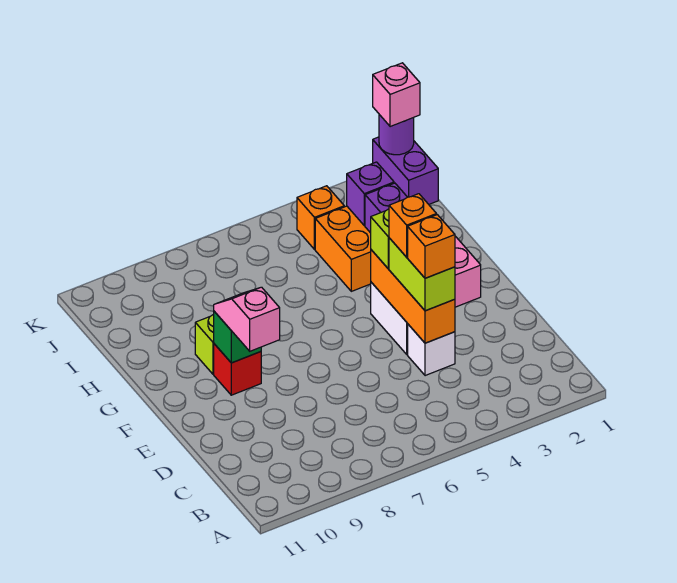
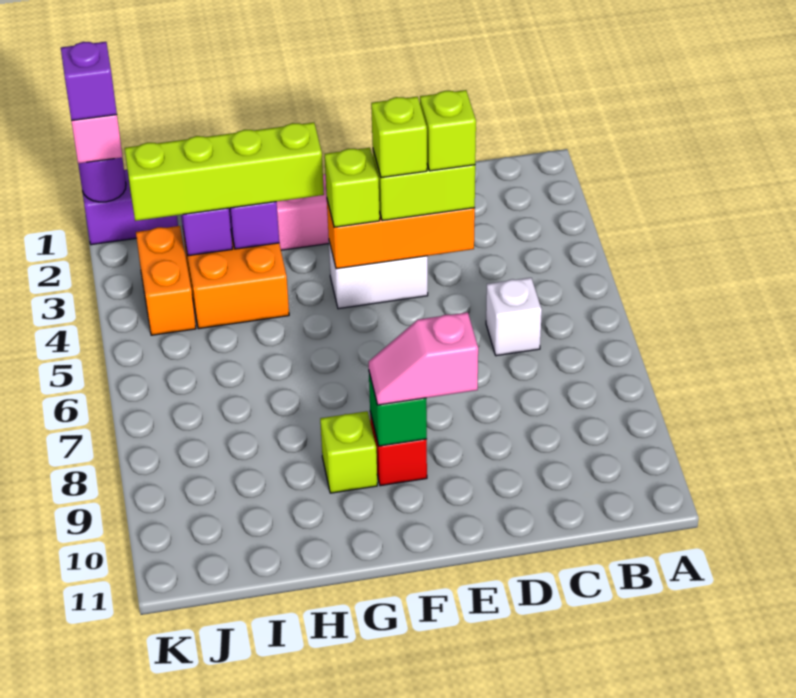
white brick D4 level 1 -> white brick C6 level 1
orange brick D4 level 4 -> lime brick D4 level 4
orange brick E4 level 4 -> lime brick E4 level 4
none -> lime brick G3:J3 level 3
orange brick J4 level 1 -> orange brick J3:J4 level 1
none -> purple brick K1 level 4

